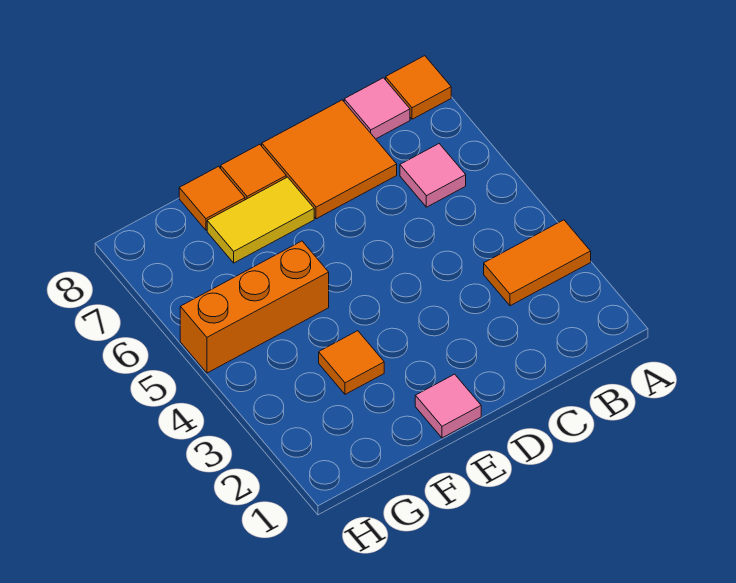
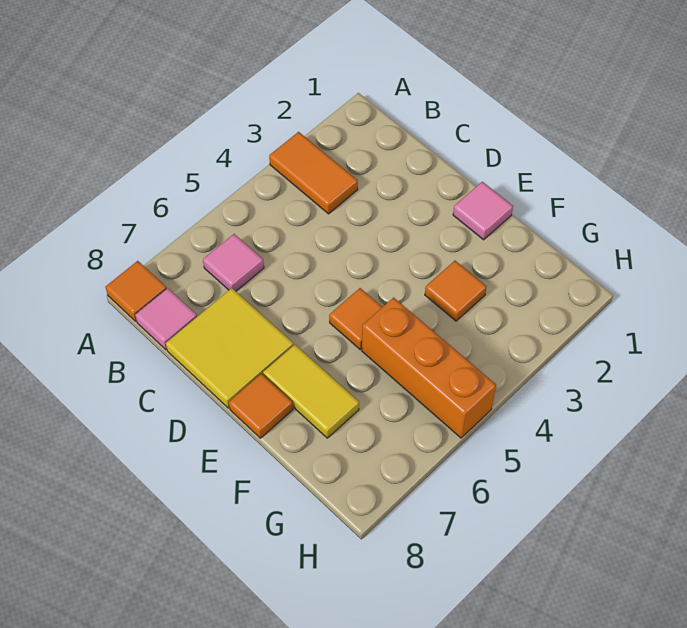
orange tile C7:D8 level 1 -> yellow tile C7:D8 level 1
orange tile F8 level 1 -> orange tile E5 level 1

